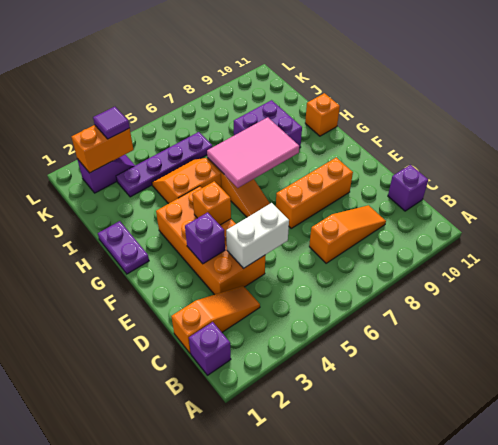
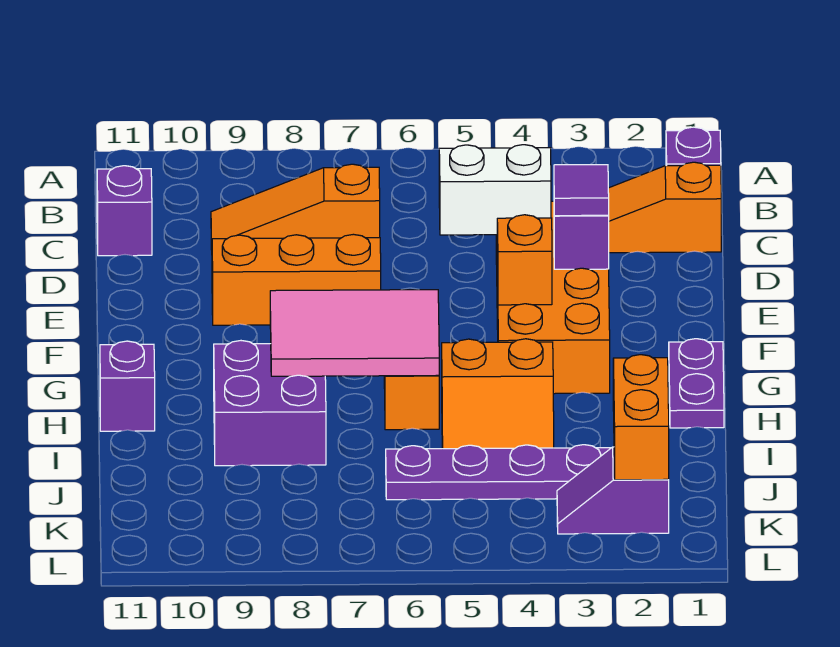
orange brick H11 level 1 -> purple brick H11 level 1
orange brick K2:K3 level 2 -> orange brick J2:K2 level 2
purple tile K3 level 3 -> purple tile E3 level 3

